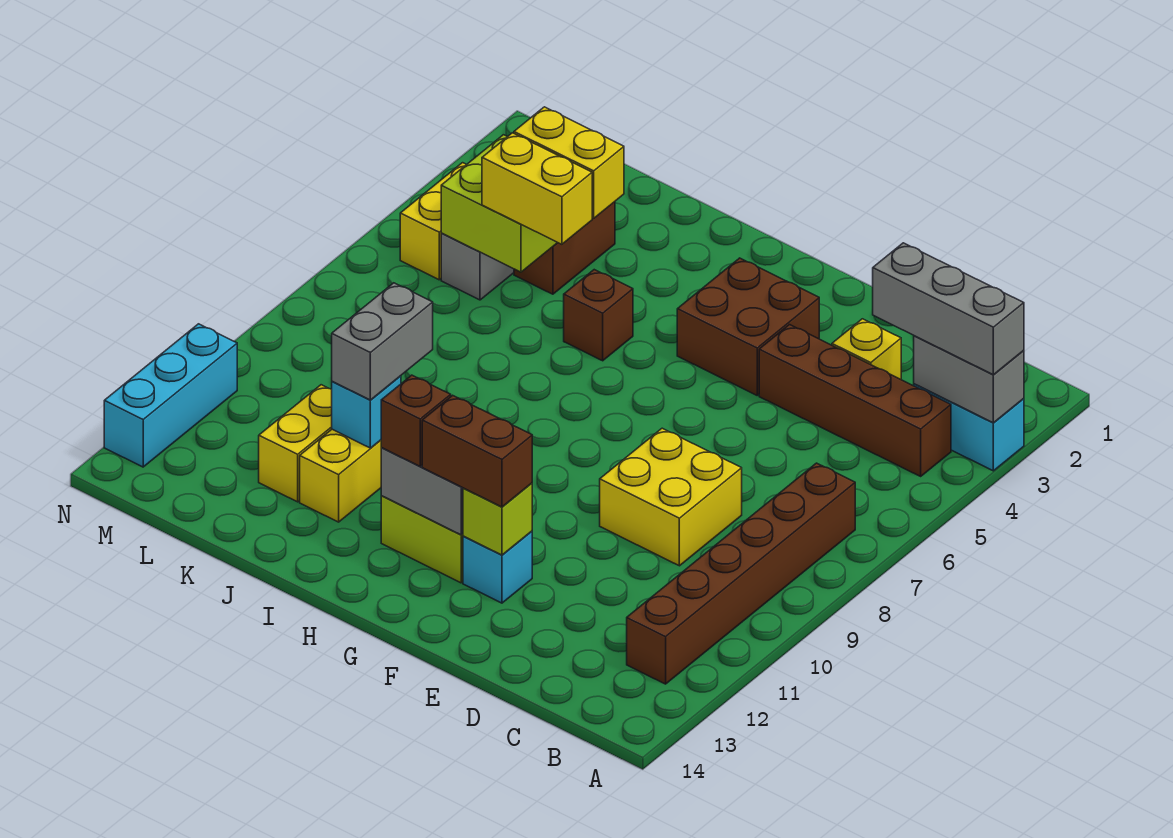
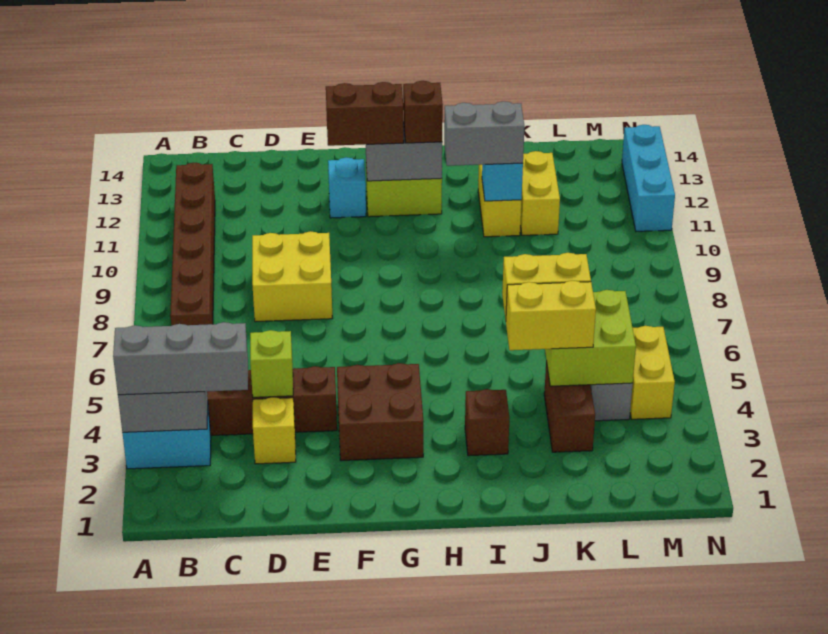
lime brick F12 level 2 -> lime brick D4 level 2
brown brick I5 level 1 -> brown brick I3 level 1
grey brick J10:J11 level 3 -> grey brick I11:J11 level 3

